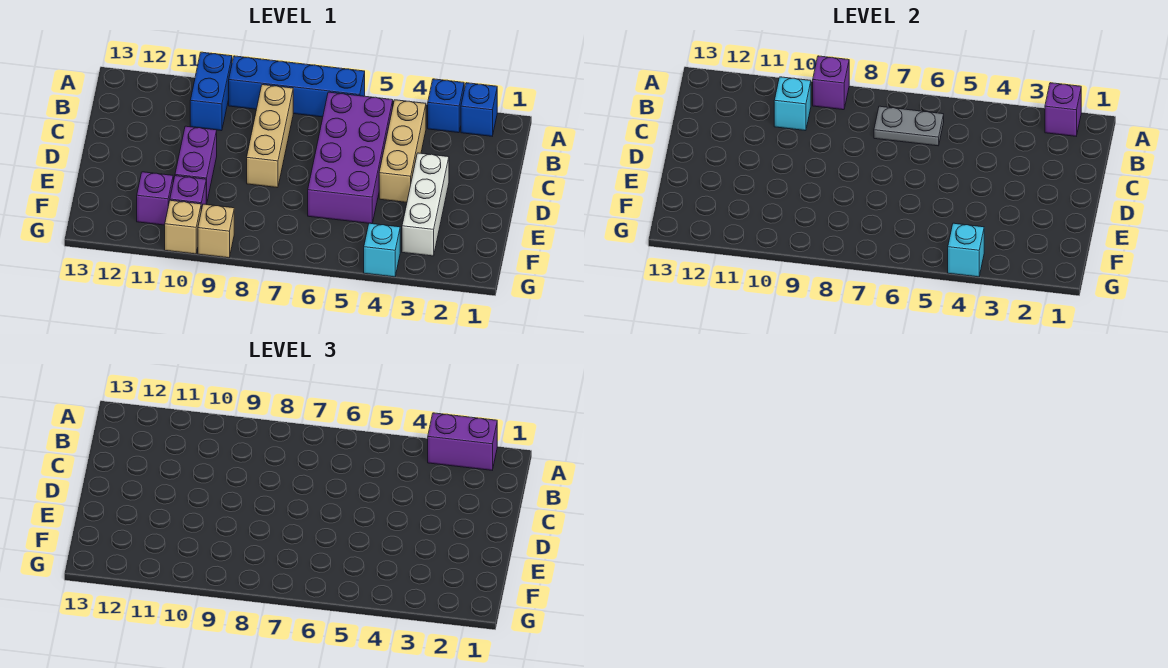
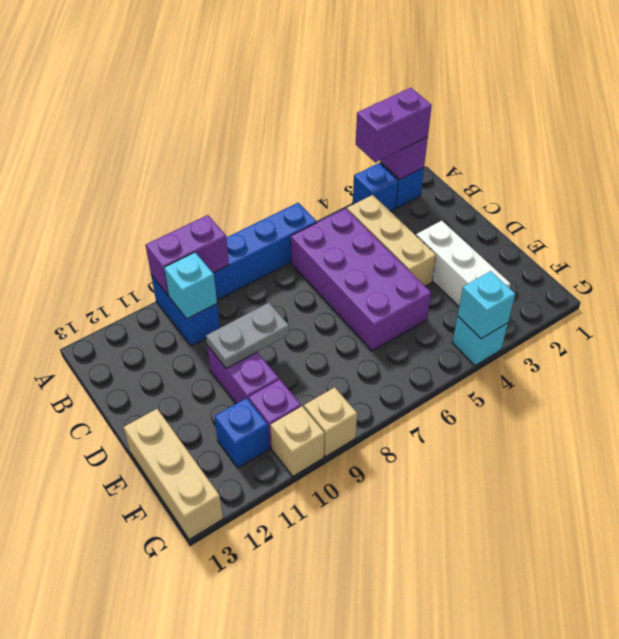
purple brick A9 level 2 -> purple brick A9:A10 level 2
grey plate B6:B7 level 2 -> grey plate D9:D10 level 2
tan brick B8:D8 level 1 -> tan brick E13:G13 level 1
purple brick F11 level 1 -> blue brick F11 level 1

